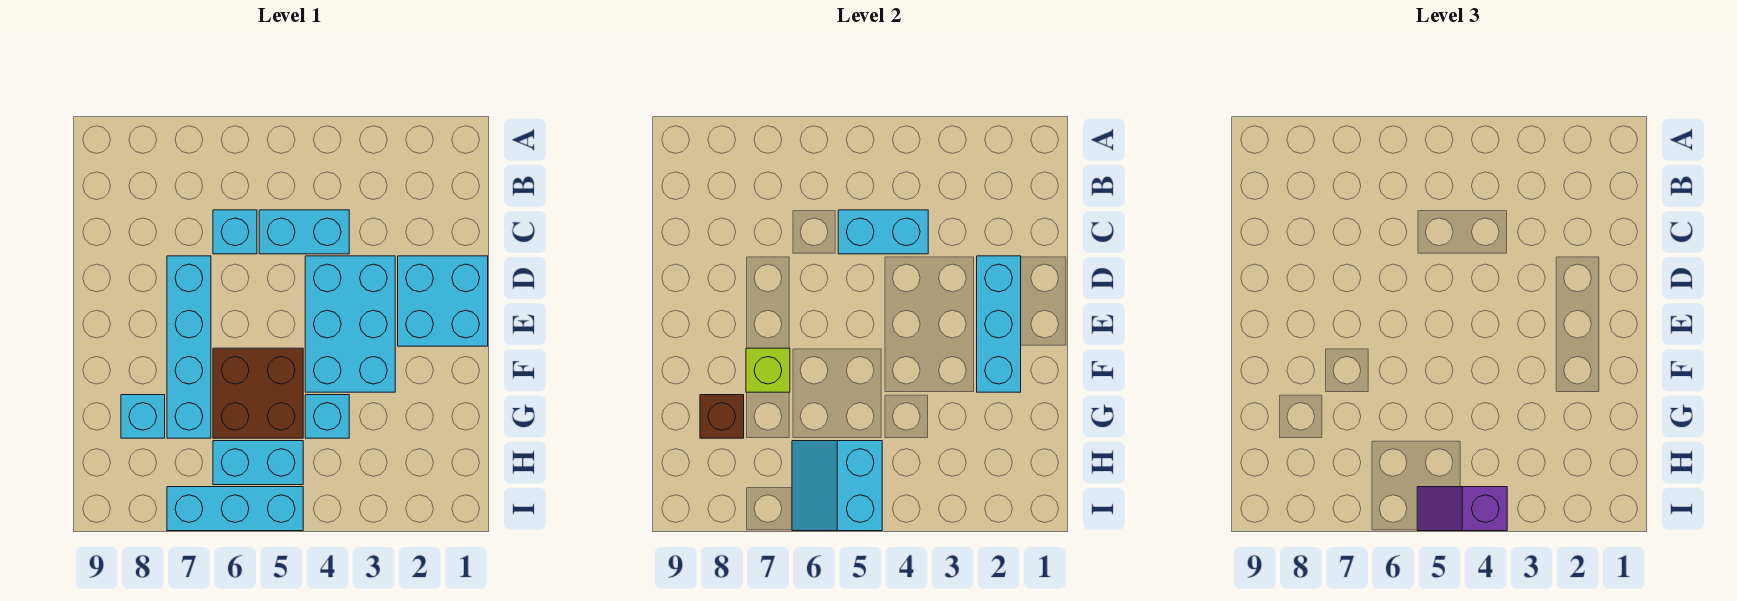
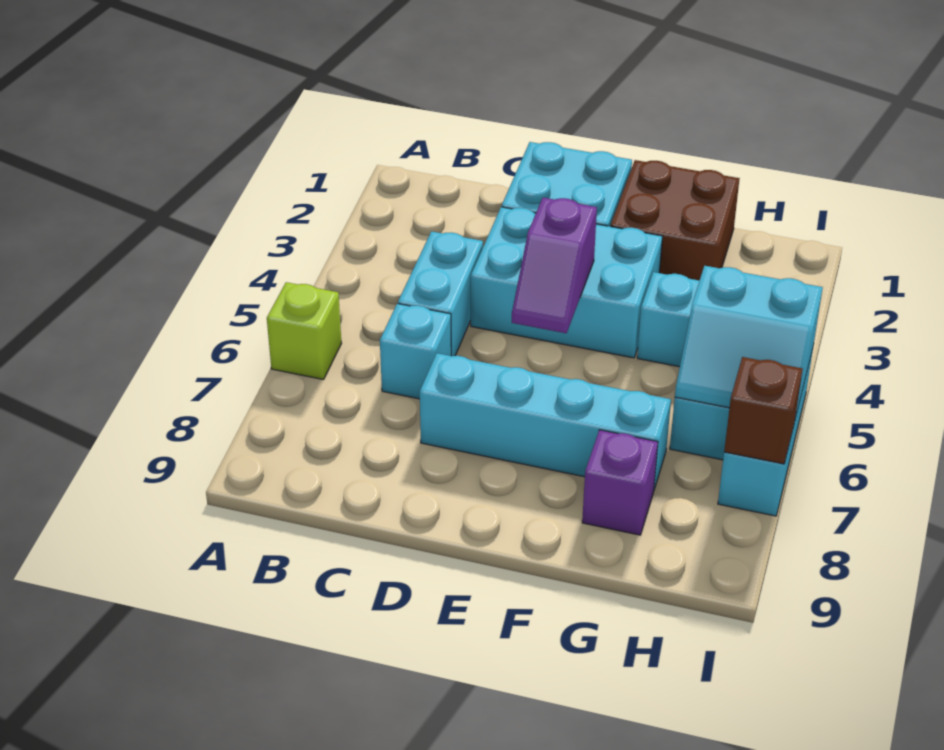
cyan brick C4:C5 level 2 -> none
cyan brick D2:F2 level 2 -> none
brown brick F5:G6 level 1 -> brown brick F1:G2 level 1
lime brick F7 level 2 -> lime brick A6 level 1
cyan brick G8 level 1 -> purple brick G8 level 1
brown brick G8 level 2 -> brown brick I7 level 2
purple slope I4:I5 level 3 top 4 -> purple slope E4:E5 level 2 top 4

